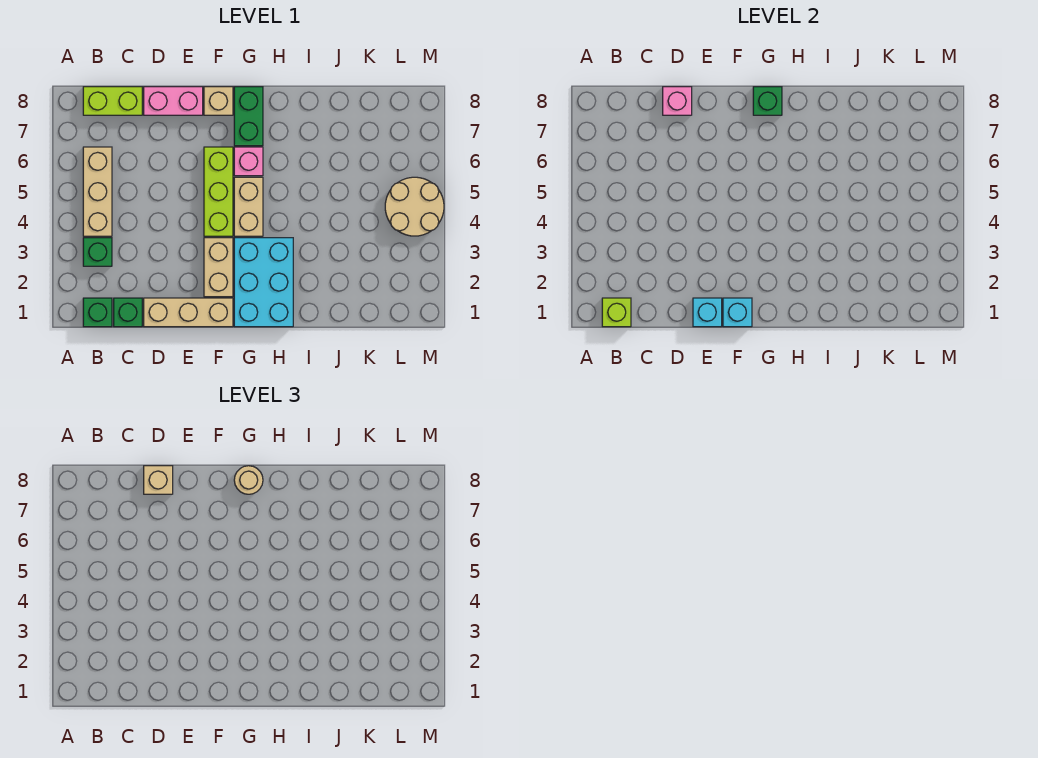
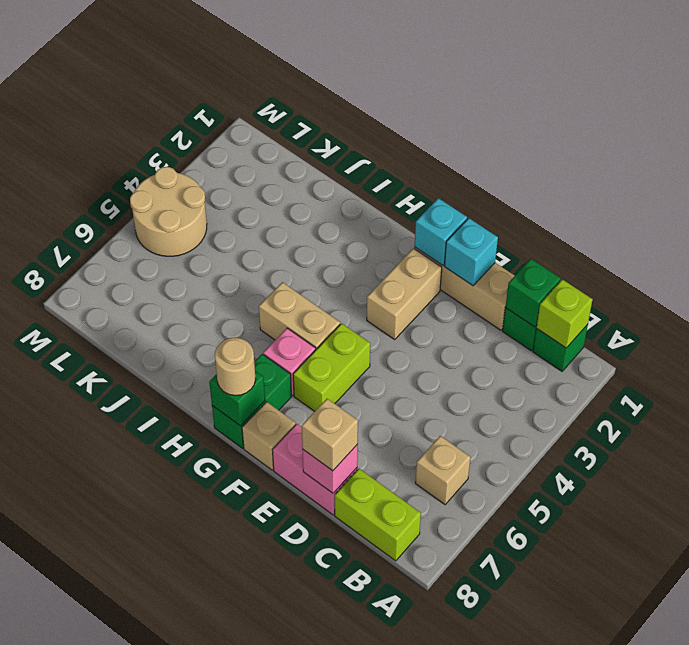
green brick B3 level 1 -> green brick C1 level 2
tan brick B4:B6 level 1 -> tan brick B6 level 1
lime brick F4:F6 level 1 -> lime brick F5:F6 level 1
cyan brick G1:H3 level 1 -> none
tan brick G4:G5 level 1 -> tan brick G5:H5 level 1

